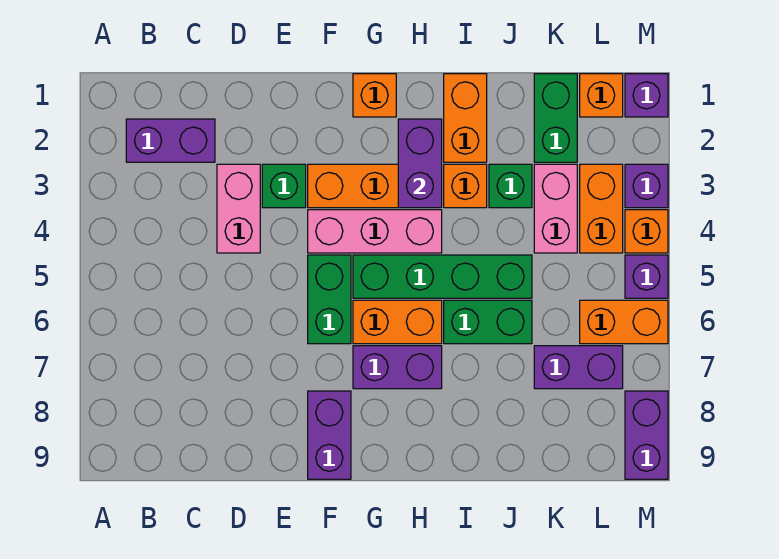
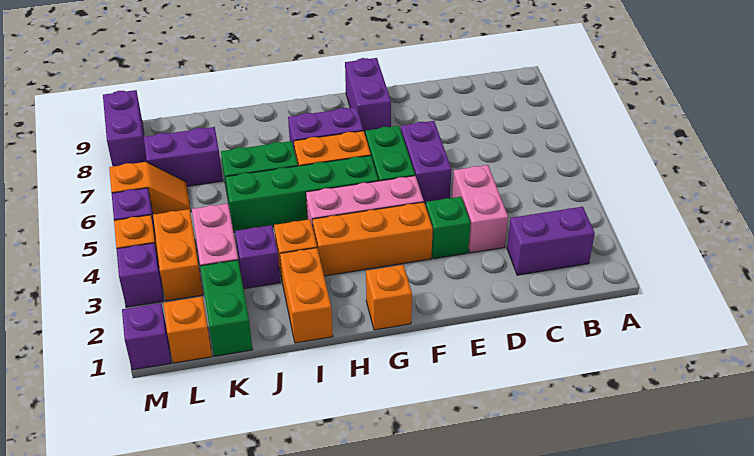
purple brick H2:H3 level 2 -> purple brick E5:E6 level 1
green brick J3 level 1 -> purple brick J3 level 1
orange brick L6:M6 level 1 -> orange slope L6:M6 level 1 top M

